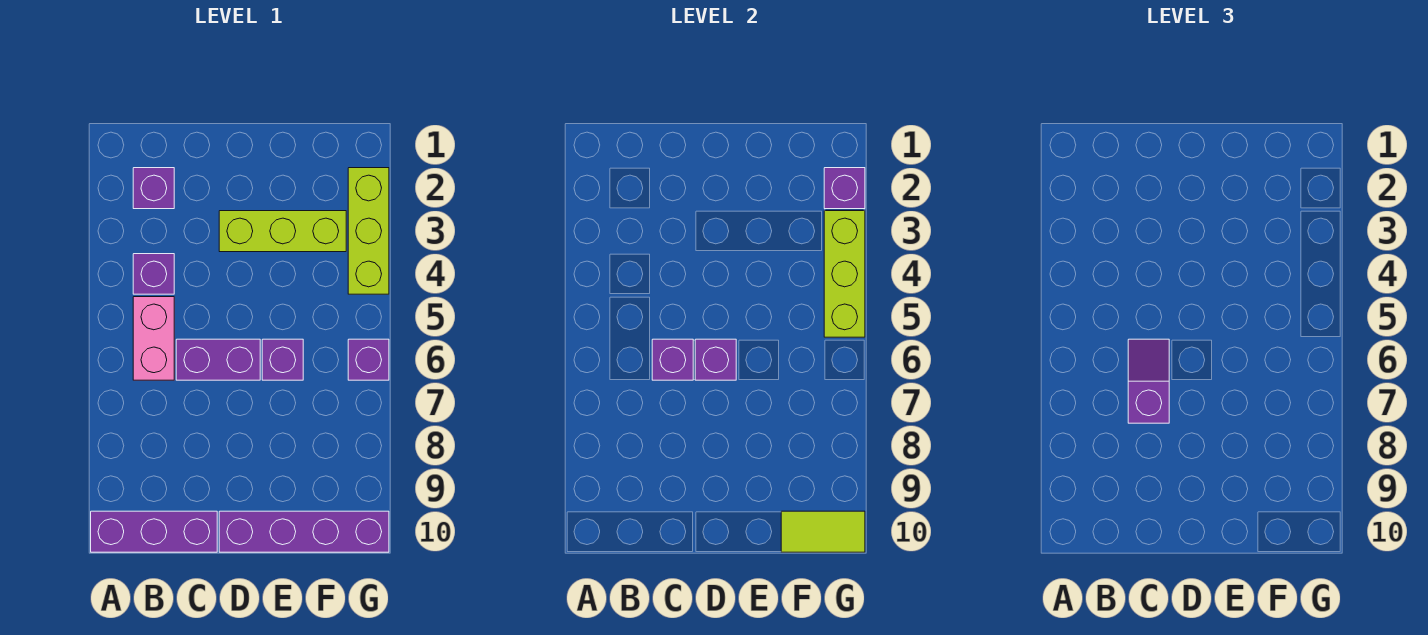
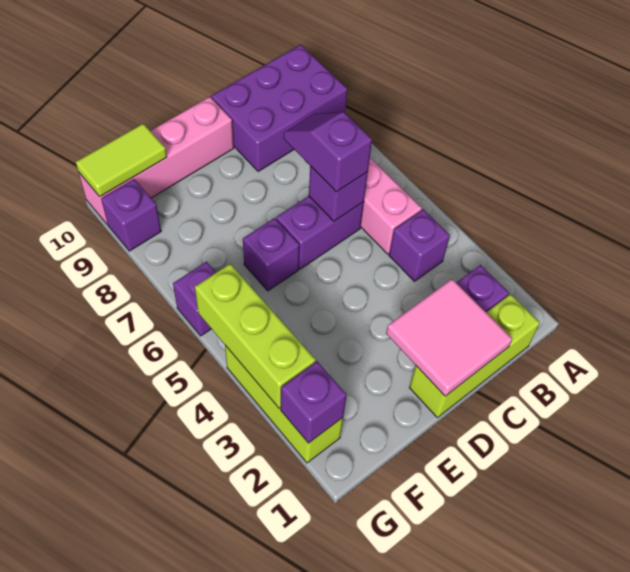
purple brick A10:C10 level 1 -> purple brick A9:C10 level 1
none -> pink tile C1:D2 level 2
purple slope C6:C7 level 3 top 7 -> purple slope C6:C7 level 3 top 6
lime brick D3:F3 level 1 -> lime brick B1:D1 level 1
purple brick D6 level 2 -> purple brick G9 level 1
purple brick D10:G10 level 1 -> pink brick D10:G10 level 1

